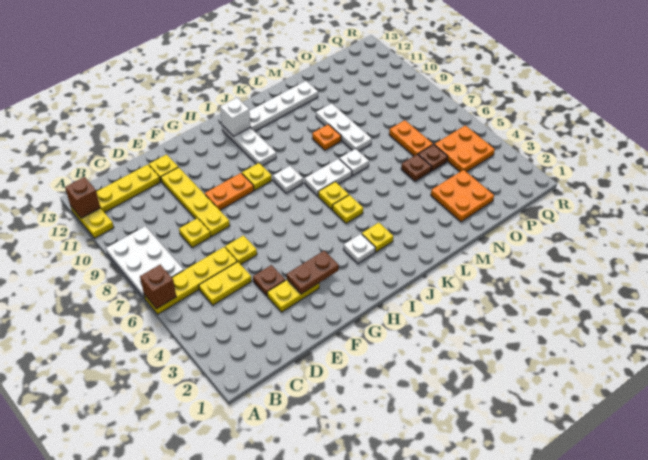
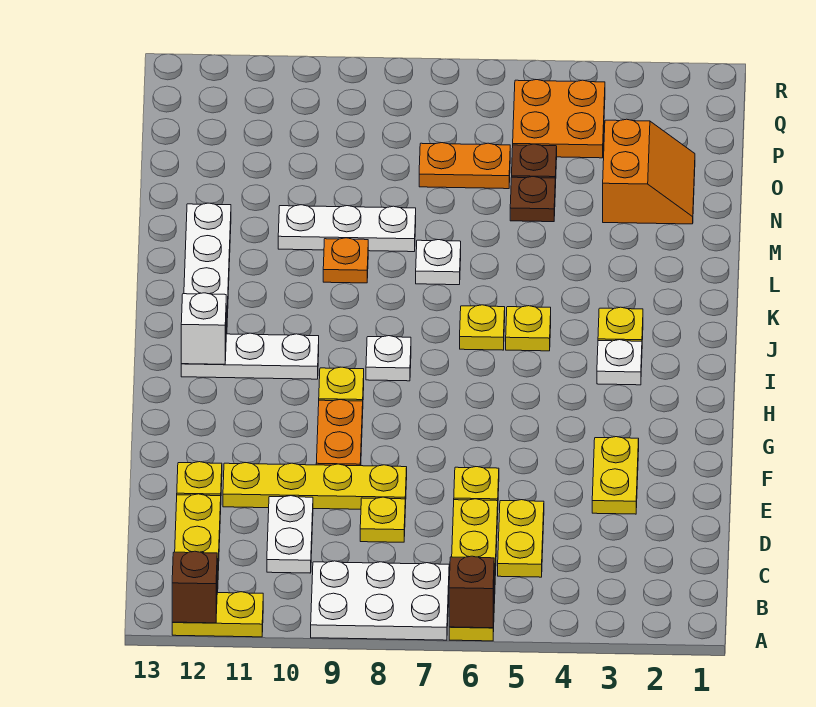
brown plate E4 level 1 -> none
brown plate F3:G3 level 2 -> none
white plate J7:K7 level 1 -> white plate C10:D10 level 1
orange plate N2:O3 level 1 -> orange slope N2:O3 level 1 top 3

